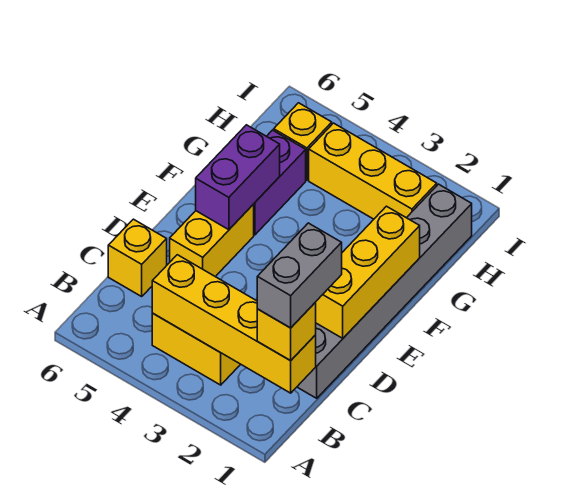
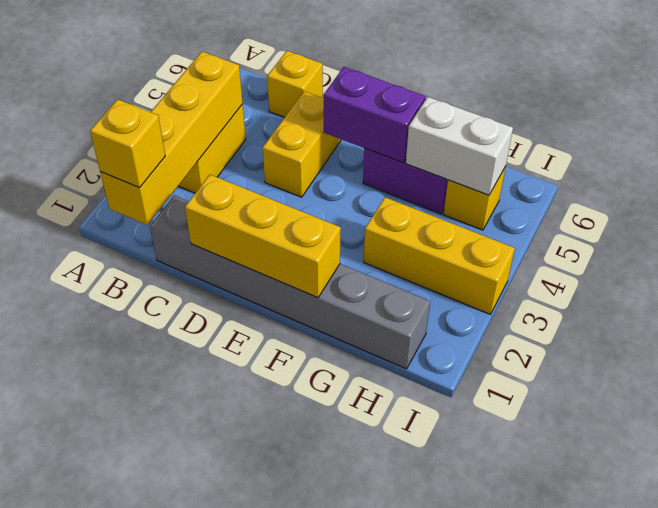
grey brick B1:C1 level 4 -> none
yellow brick D5:E5 level 1 -> yellow brick D4:D5 level 1
none -> white brick G5:H5 level 2
yellow brick H2:H4 level 1 -> yellow brick G3:I3 level 1

